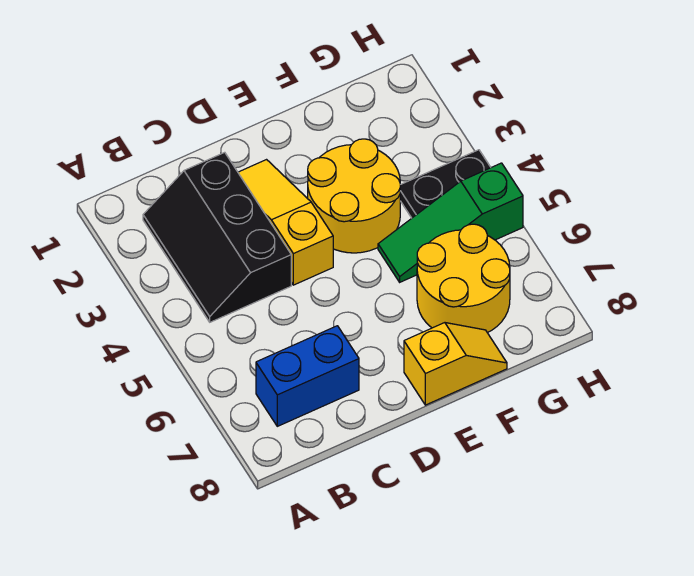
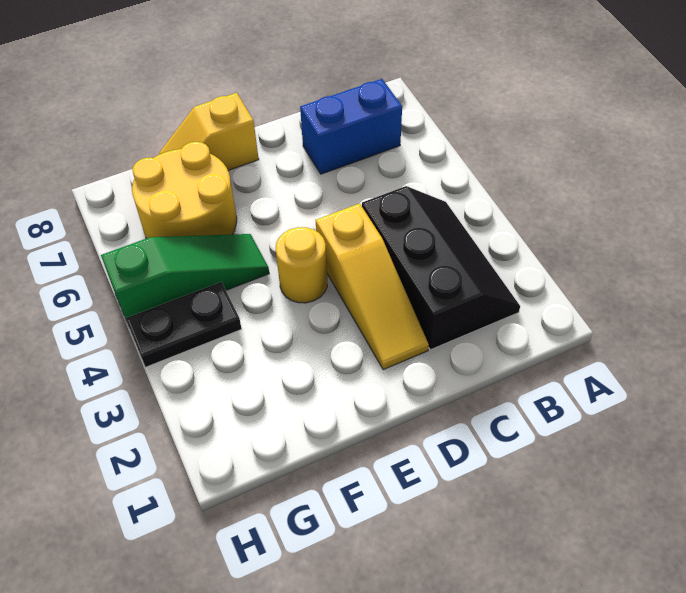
yellow round brick E3:F4 level 1 -> yellow round brick E4 level 1

